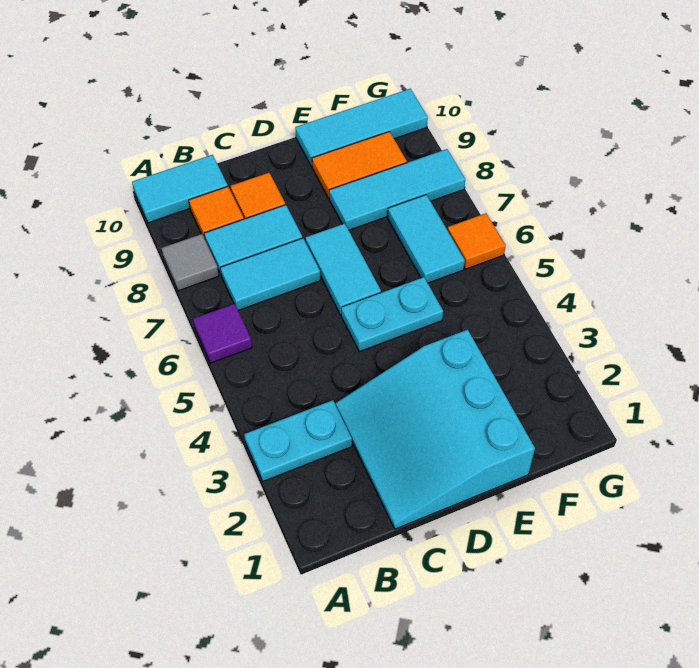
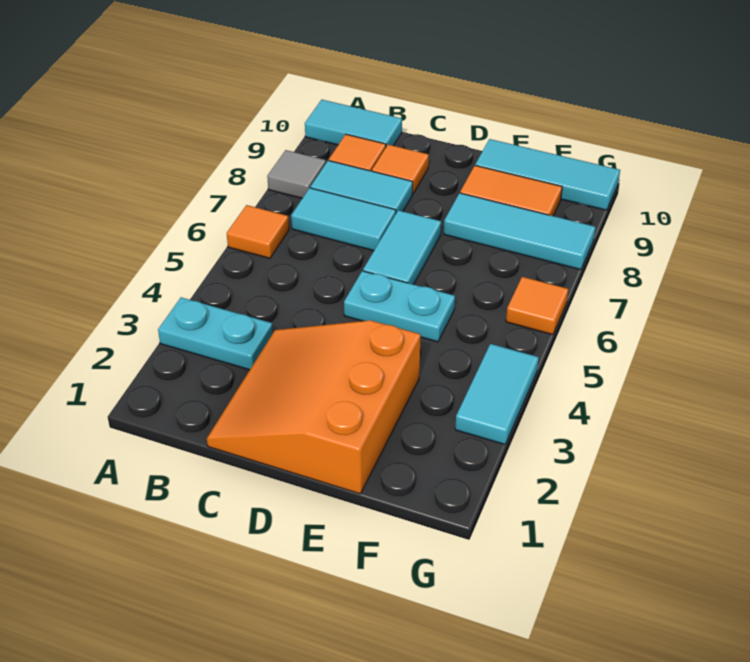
purple tile A6 level 1 -> orange tile A6 level 1
cyan slope C1:E3 level 1 top E -> orange slope C1:E3 level 1 top E
cyan tile F6:F7 level 1 -> cyan tile G3:G4 level 1

